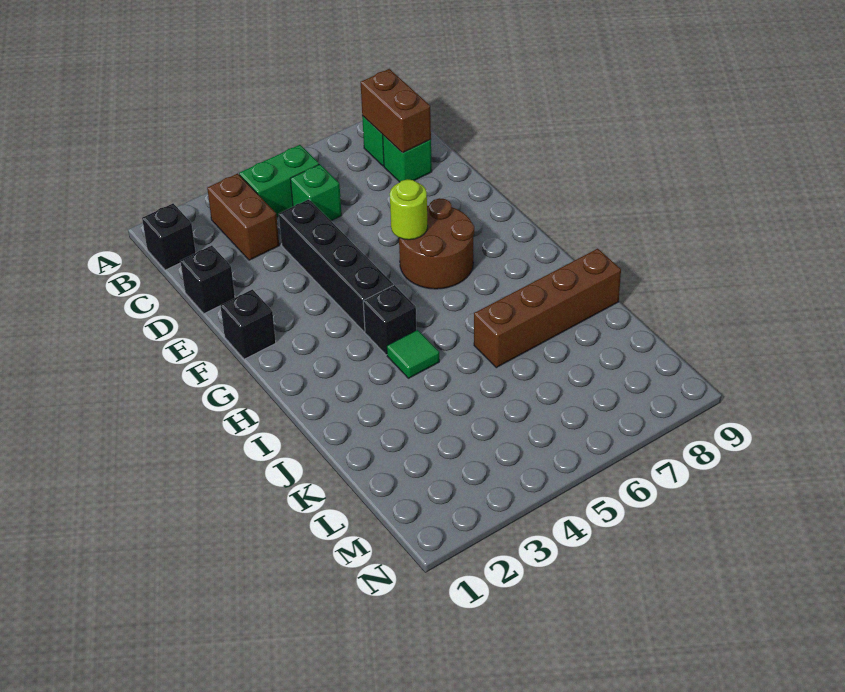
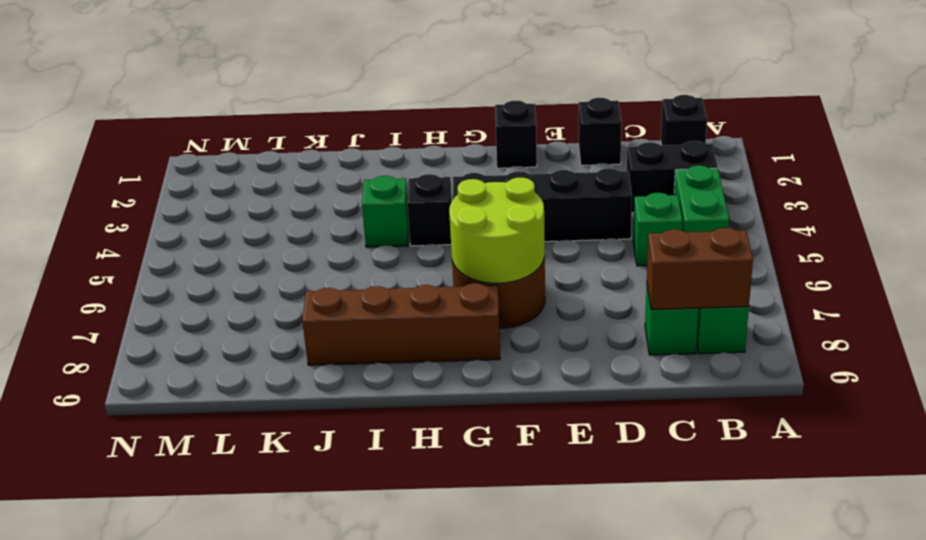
brown brick B3:C3 level 1 -> black brick B3:C3 level 1
lime round brick F6 level 2 -> lime round brick F6:G7 level 2
green tile I4 level 1 -> green brick I4 level 1
brown brick J6:J9 level 1 -> brown brick G8:J8 level 1

